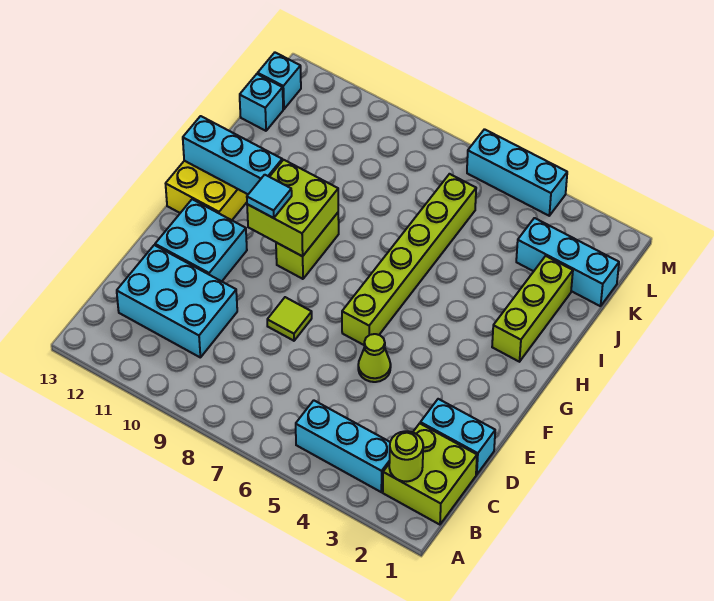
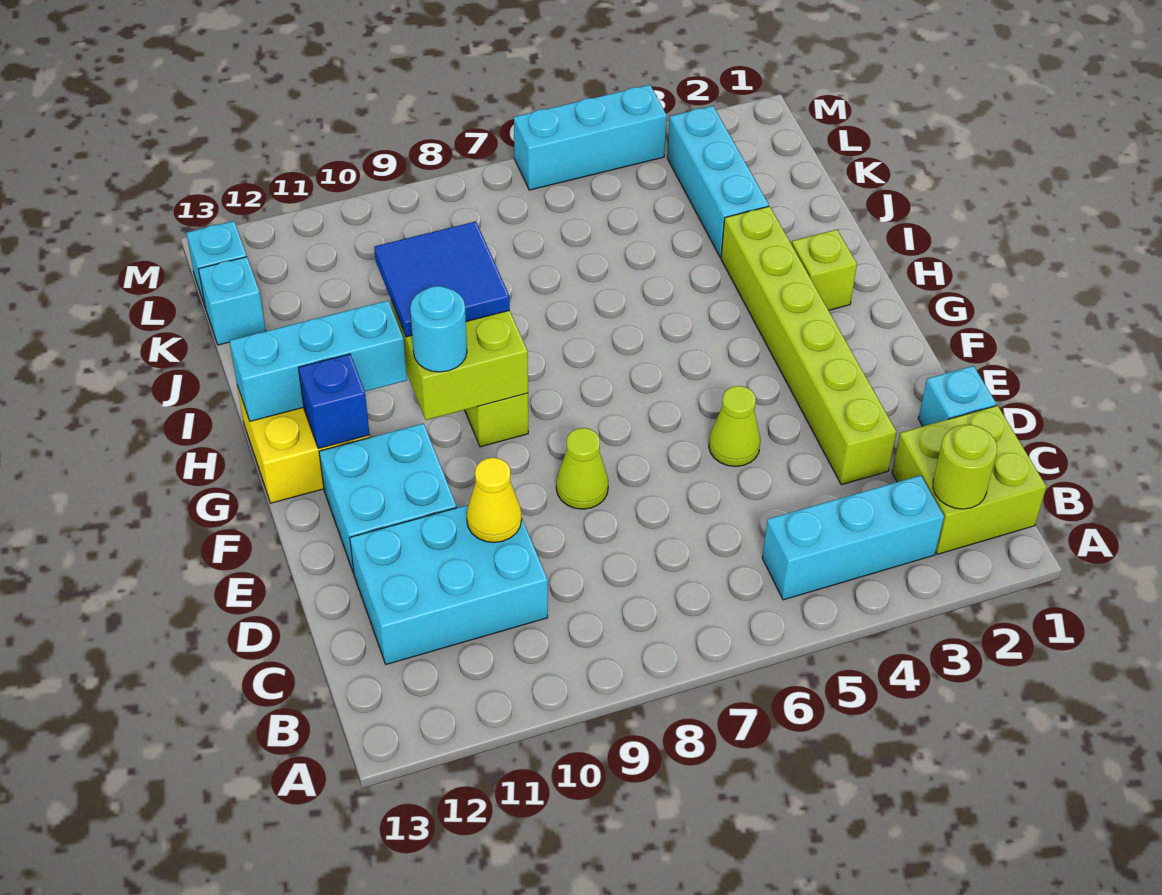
cyan brick D1:D2 level 1 -> cyan brick D1 level 1
none -> yellow cone D10 level 2
lime tile E8 level 1 -> lime cone E8 level 1
lime brick F6:K6 level 1 -> lime brick D3:I3 level 1
cyan tile G10 level 3 -> cyan round brick G10 level 3
none -> blue brick G12 level 2
lime brick H2:J2 level 1 -> lime brick H2 level 1
none -> blue tile H9:I10 level 3
cyan brick K1:K3 level 1 -> cyan brick J3:L3 level 1

